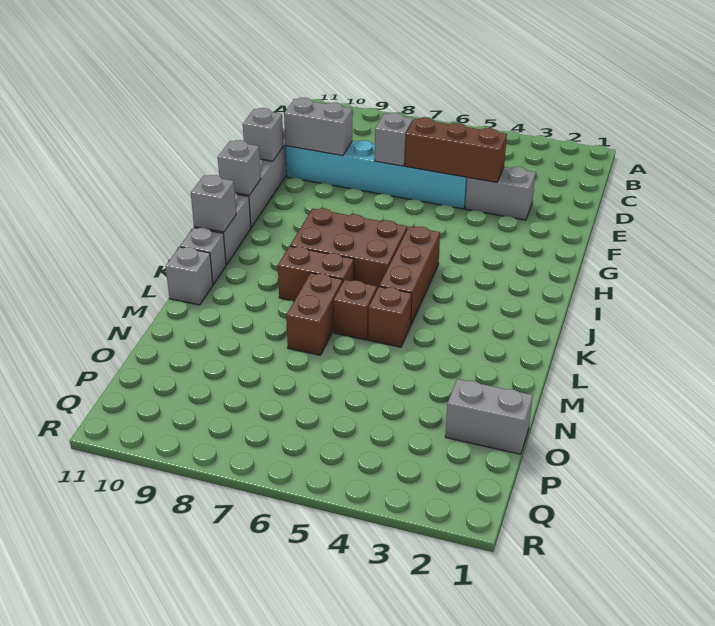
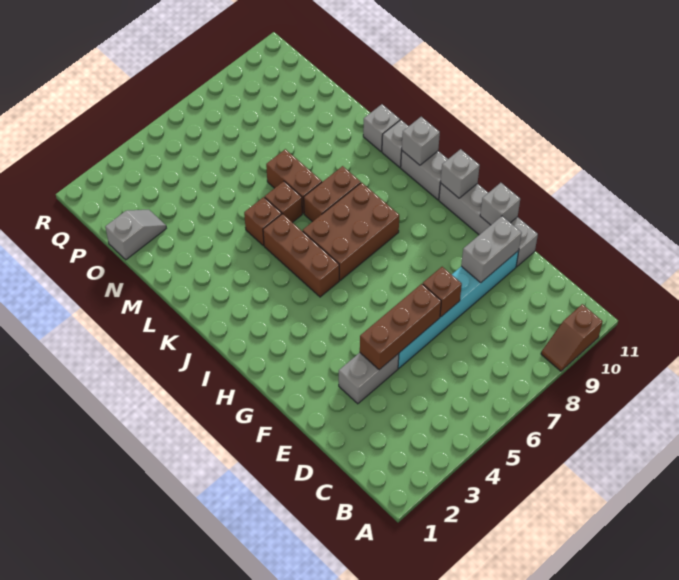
none -> brown slope A9:A10 level 1 top 10
grey brick E7 level 2 -> brown brick E7 level 2
grey brick O1:O2 level 1 -> grey slope O1:O2 level 1 top 1

